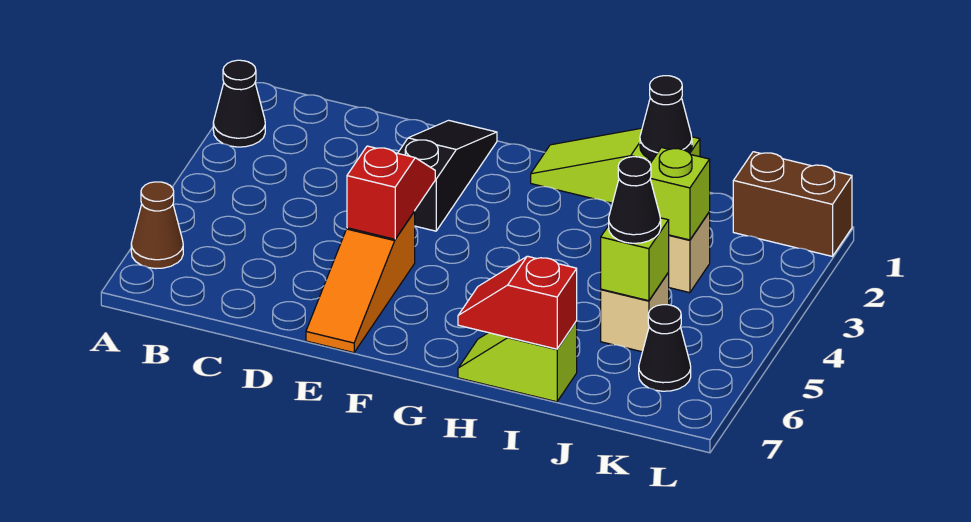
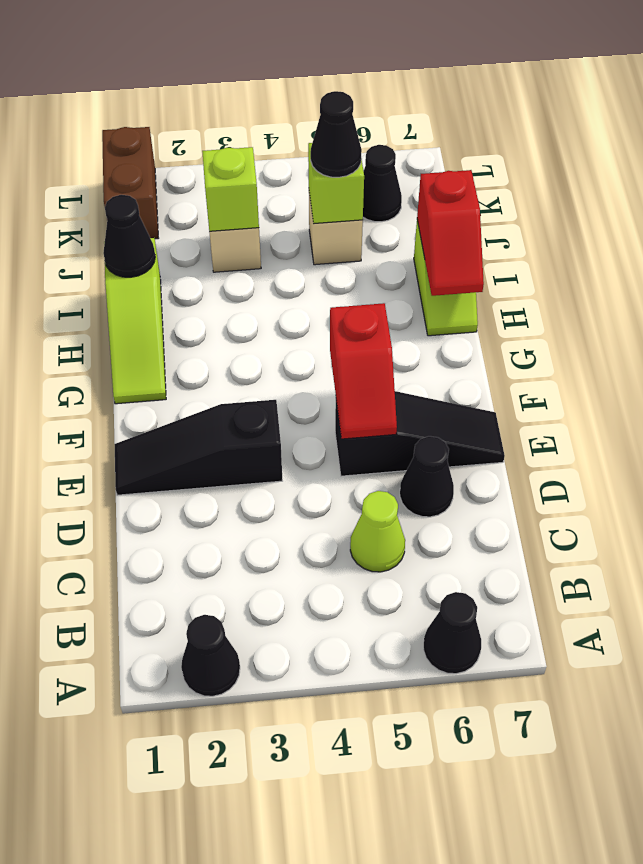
brown cone A6 level 1 -> black cone A6 level 1
none -> lime cone C5 level 1
none -> black cone D6 level 1
red slope E4:E5 level 2 top 5 -> red slope E5:F5 level 2 top F
orange slope E5:E7 level 1 top 5 -> black slope E5:E7 level 1 top 5

